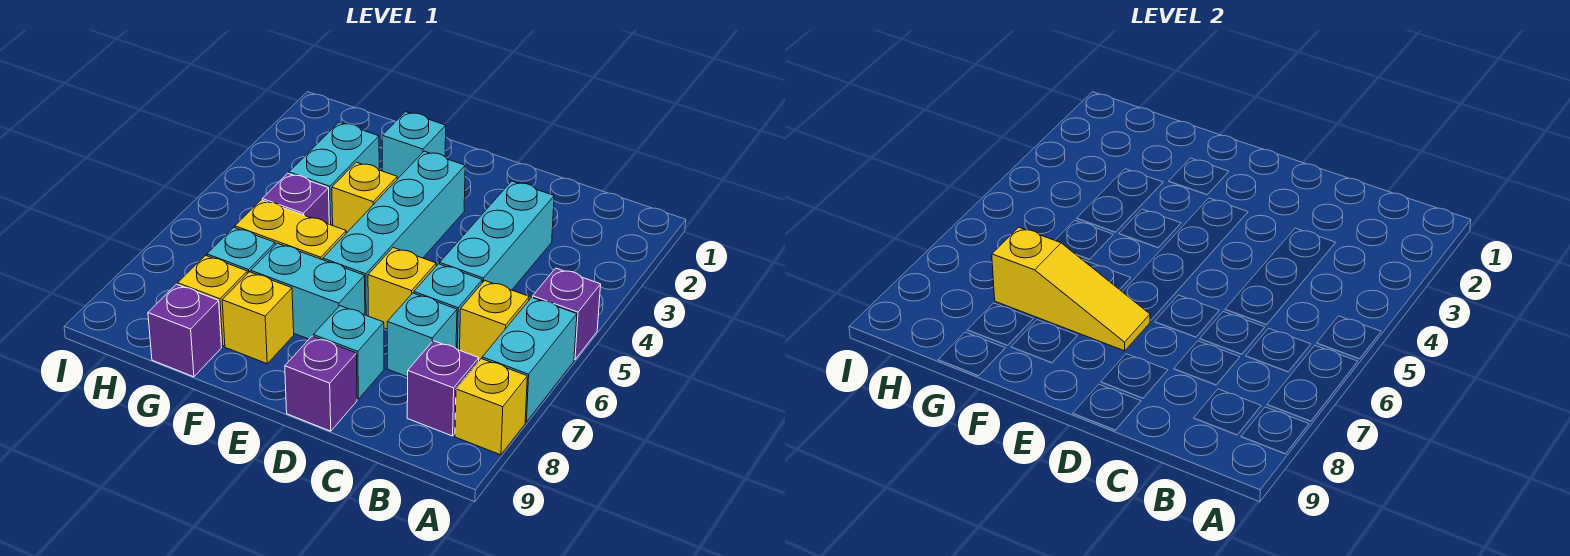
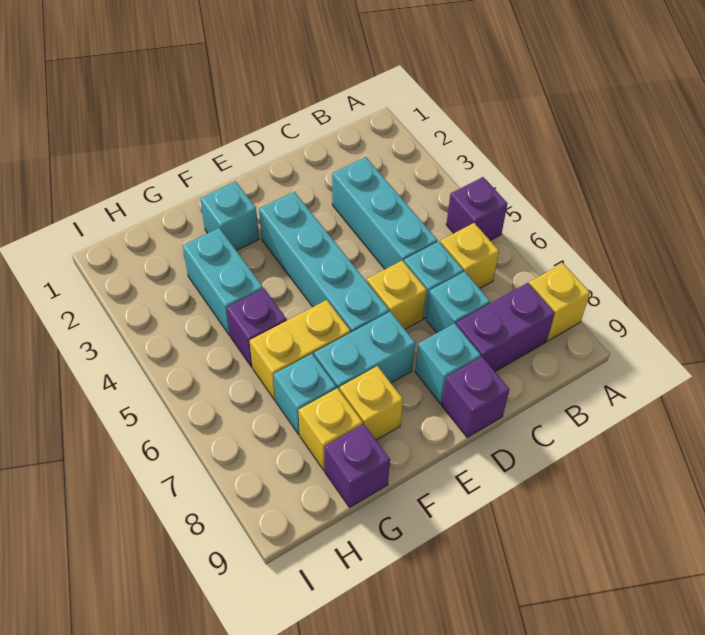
cyan brick A6:A7 level 1 -> none
purple brick B8 level 1 -> purple brick B8:C8 level 1
yellow slope E7:G7 level 2 top G -> none
yellow brick F4 level 1 -> none

